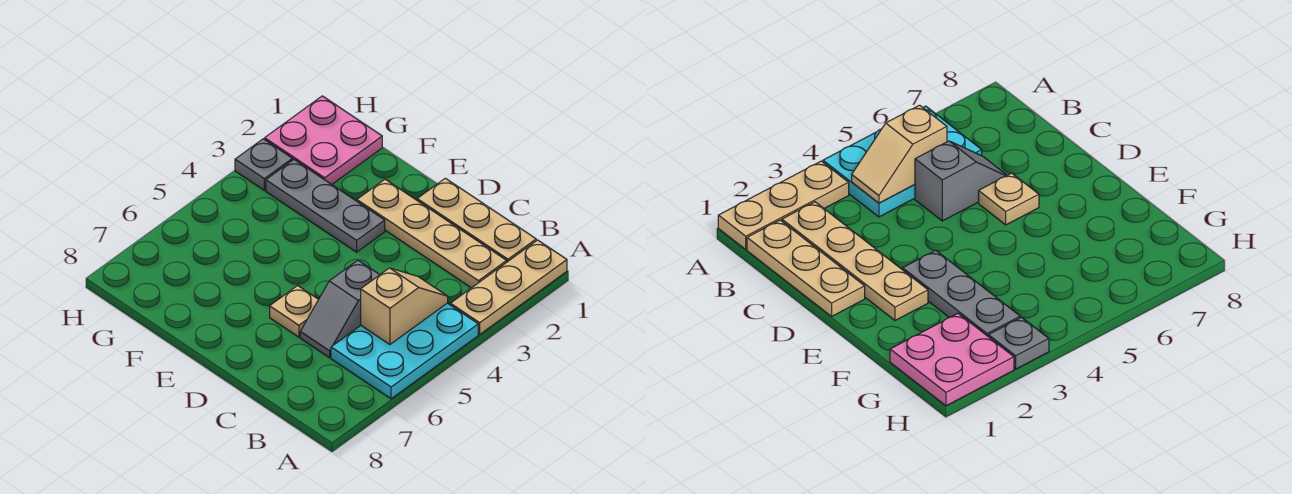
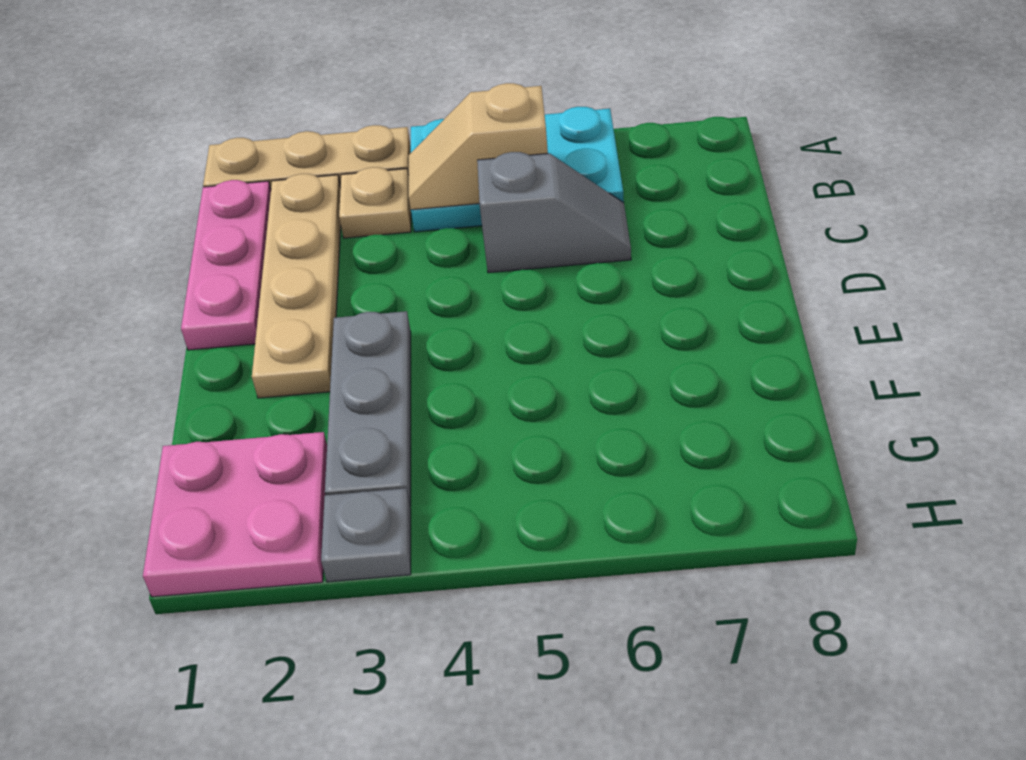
tan plate B1:D1 level 1 -> pink plate B1:D1 level 1
tan plate D6 level 1 -> tan plate B3 level 1

